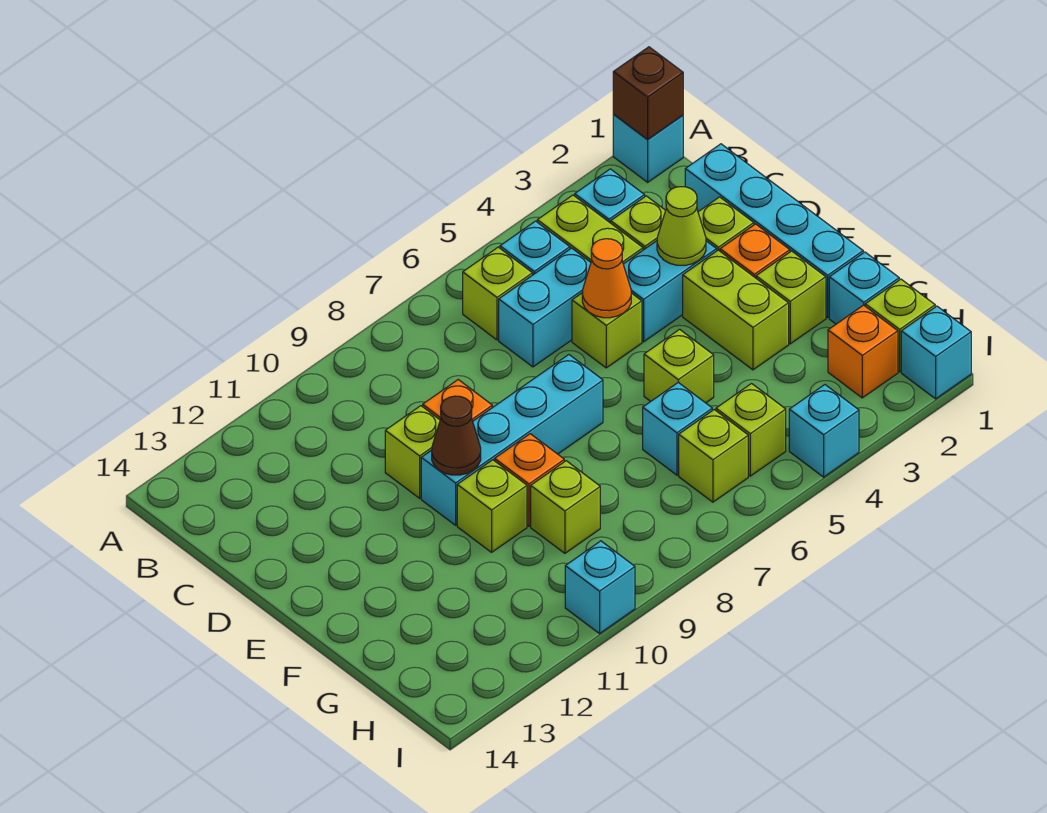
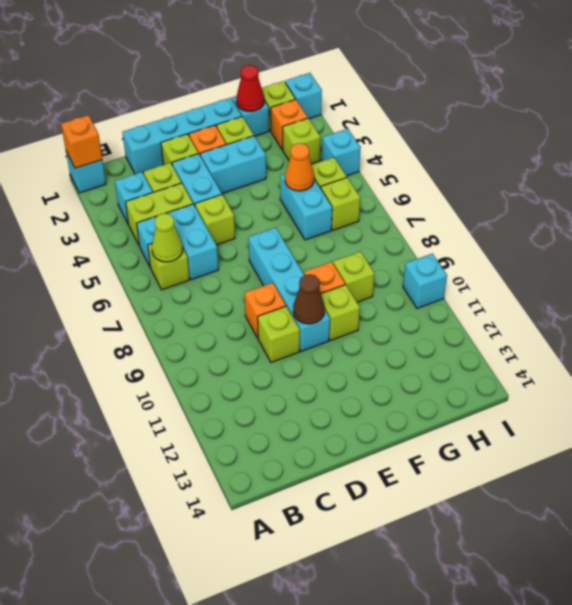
brown brick A1 level 2 -> orange brick A1 level 2
lime cone D3 level 2 -> lime cone B6 level 2
orange cone D5 level 2 -> orange cone G5 level 2
lime brick E3:F3 level 1 -> cyan brick E3:F3 level 1
lime brick F5 level 1 -> lime brick H3 level 1
none -> red cone G1 level 2
cyan brick G6 level 1 -> cyan brick G5:G6 level 1

